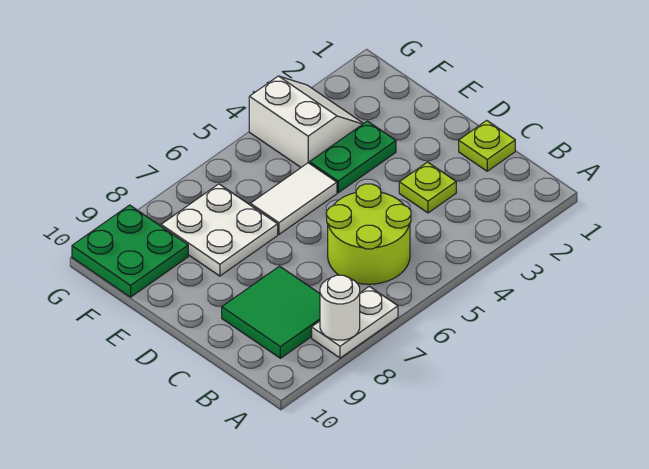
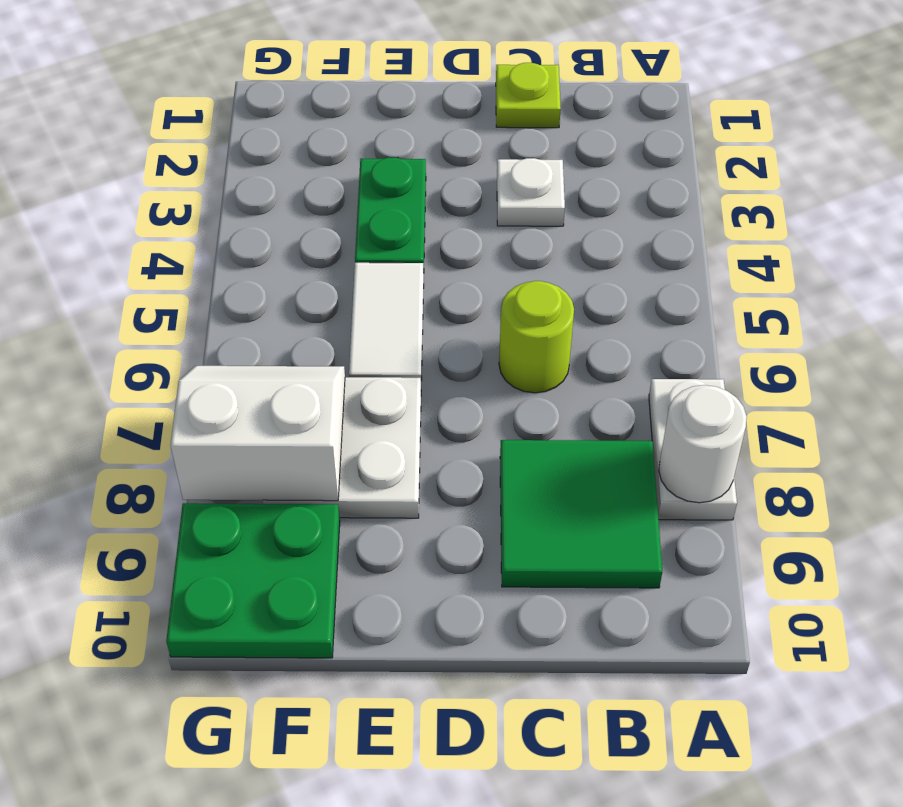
lime round brick B5:C6 level 1 -> lime round brick C6 level 1
lime plate C3 level 1 -> white plate C3 level 1
white slope F3:G4 level 1 top 4 -> white slope F7:G8 level 2 top 8

